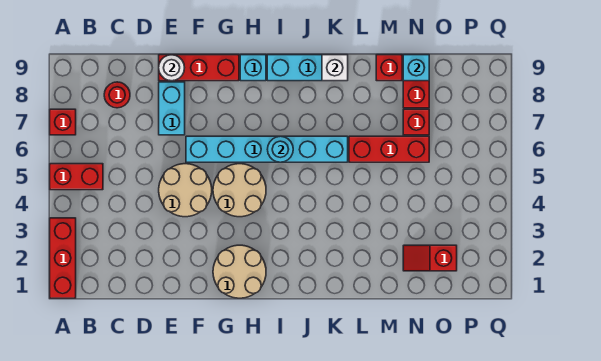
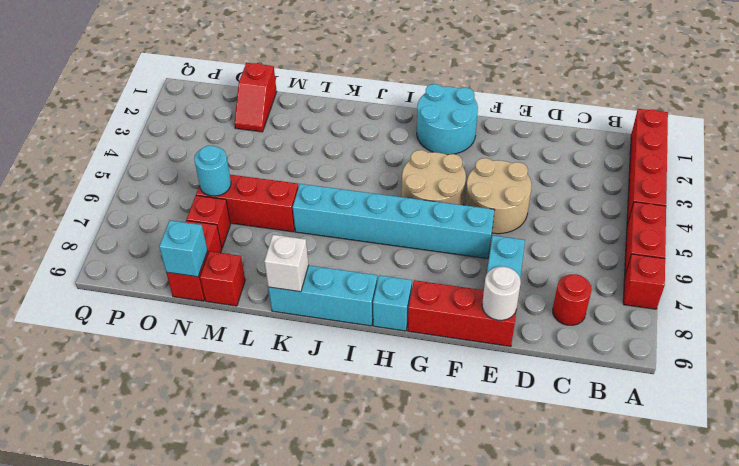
red brick A1:A3 level 1 -> red brick A1:A4 level 1
red brick A5:B5 level 1 -> red brick A5:A6 level 1
tan round brick G1:H2 level 1 -> cyan round brick G1:H2 level 1
cyan round brick I6 level 2 -> cyan round brick N6 level 2
red slope N2:O2 level 1 top O -> red slope N1:N2 level 1 top 1

